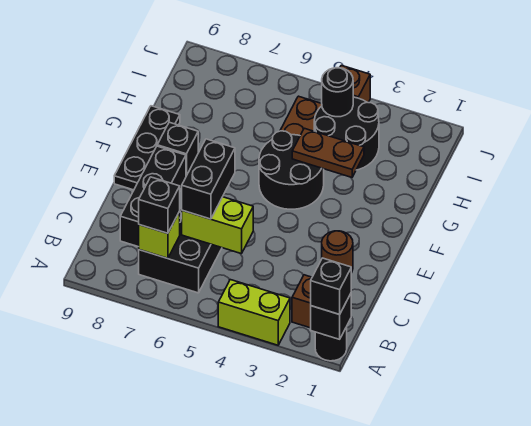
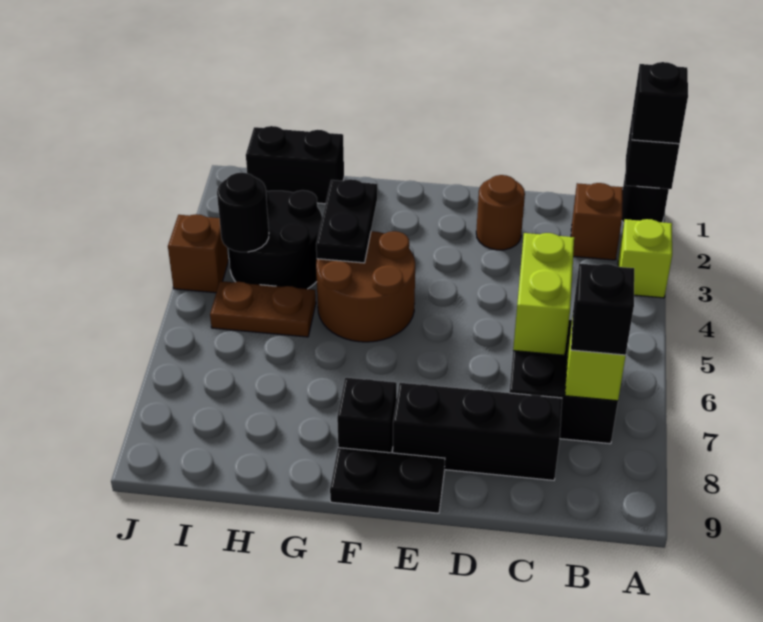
lime brick A3:A4 level 1 -> lime brick A3 level 1
black brick C6:D6 level 3 -> black brick H1:I1 level 1
black plate E9:G9 level 1 -> black plate E9:F9 level 1
black round brick F4:G5 level 1 -> brown round brick F4:G5 level 1
brown plate G3:G4 level 2 -> black plate G3:G4 level 2

